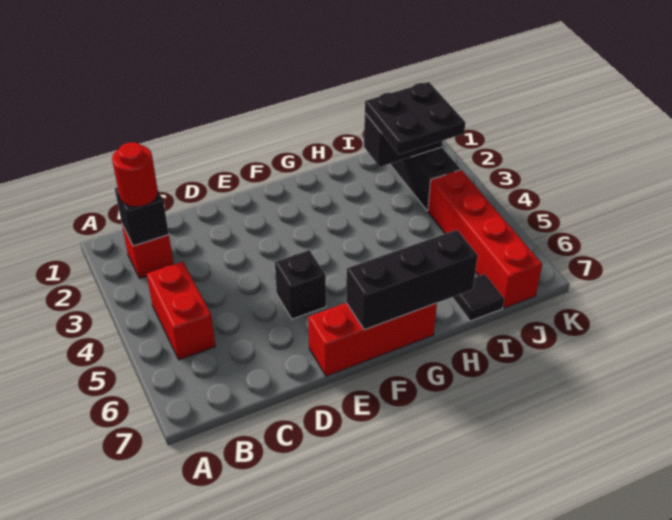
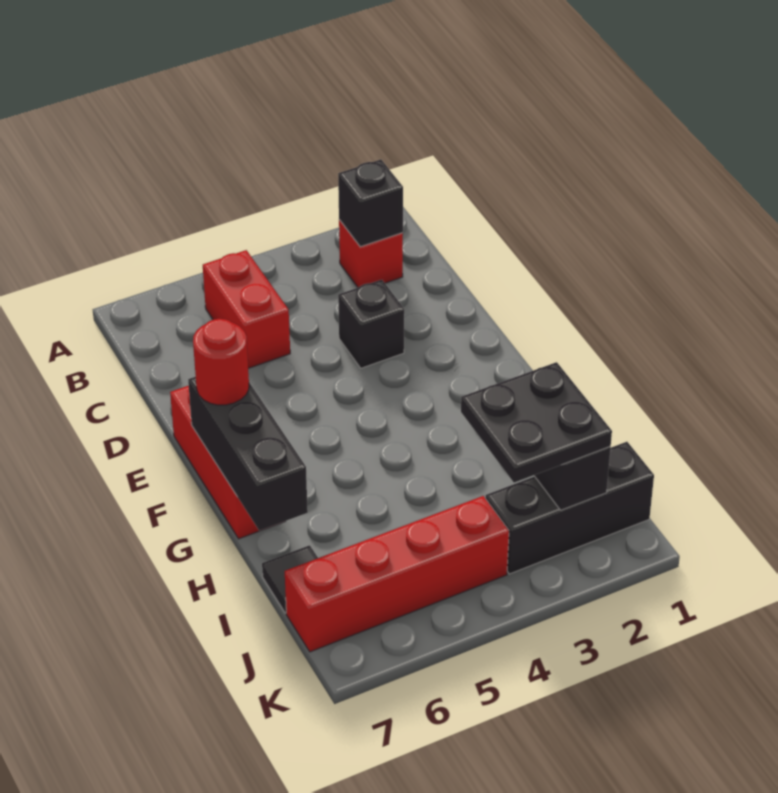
red round brick B2 level 3 -> red round brick F7 level 3
red brick B4:B5 level 1 -> red brick B5:C5 level 1
black brick E5 level 1 -> black brick D3 level 1

